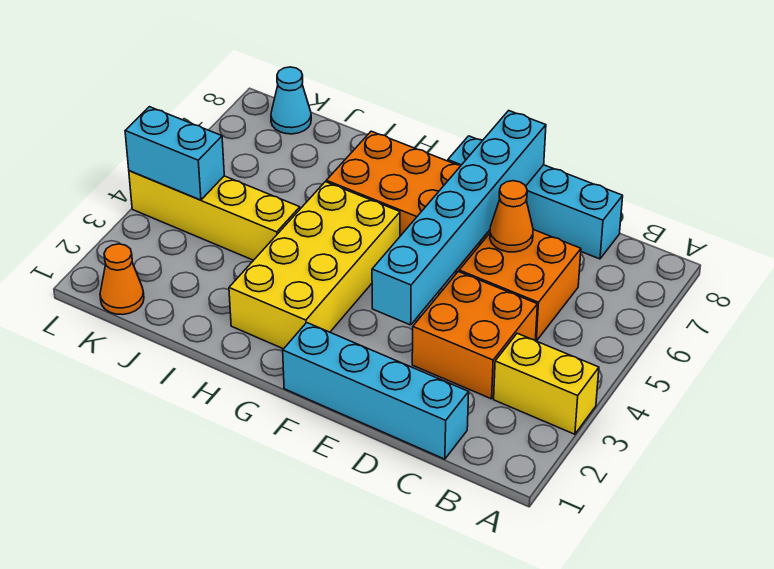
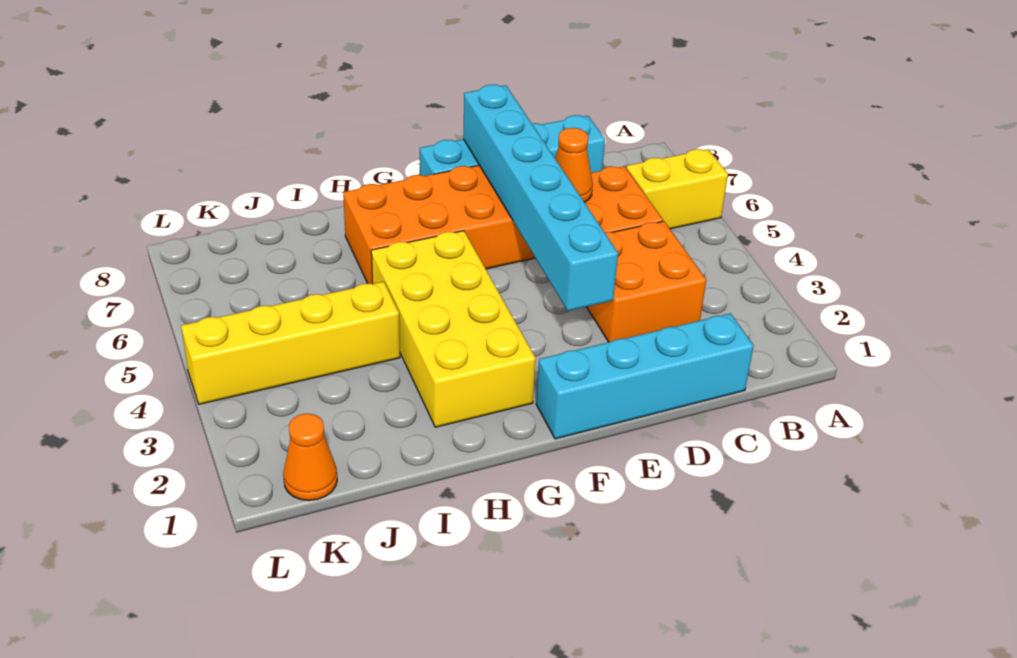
yellow brick A3:B3 level 1 -> yellow brick A6:B6 level 1
cyan brick K4:L4 level 2 -> none
cyan cone K8 level 1 -> none

